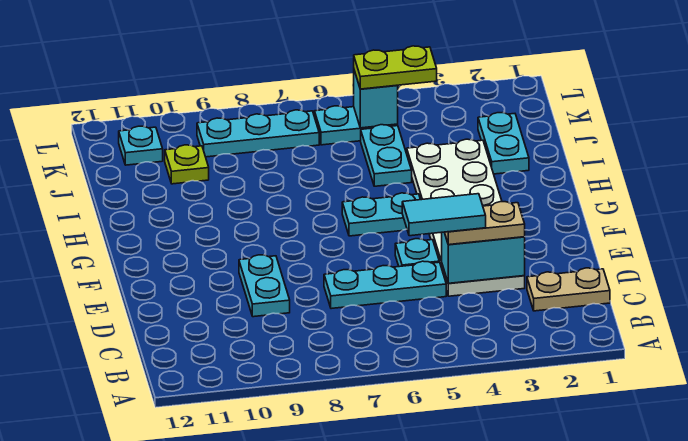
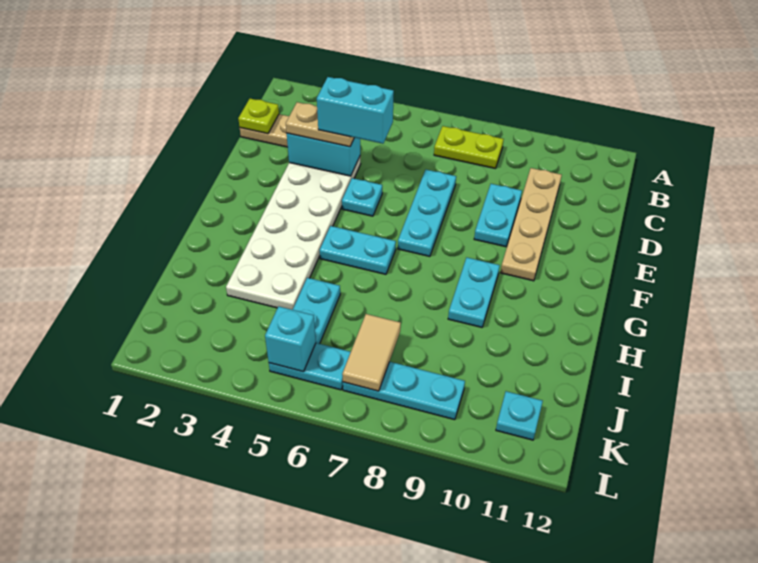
none -> tan plate C10:F10 level 1
cyan tile D4:D5 level 4 -> cyan brick D4:D5 level 4
cyan plate D5:D7 level 1 -> cyan plate D7:F7 level 1
cyan plate I2:J2 level 1 -> cyan plate G9:H9 level 1
none -> tan tile J7:K7 level 2
lime plate J10 level 1 -> lime plate C1 level 2
lime plate K4:K5 level 3 -> lime plate B7:B8 level 1

